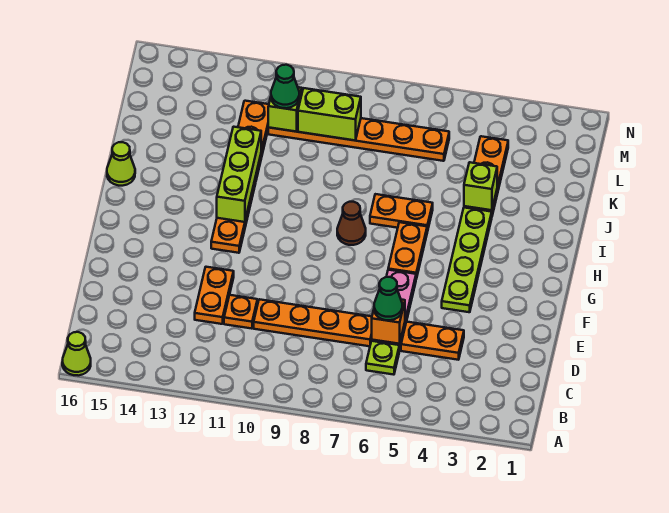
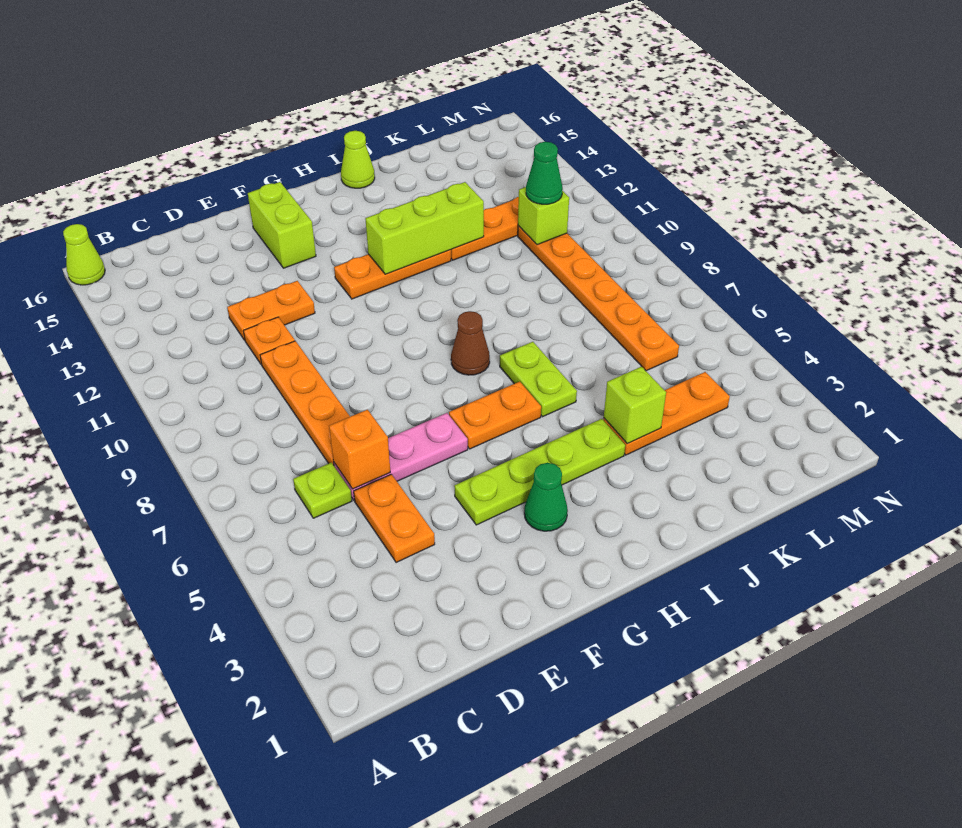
green cone D6 level 3 -> green cone G3 level 1
orange plate I6:I7 level 1 -> lime plate I6:I7 level 1
lime brick L9:L10 level 2 -> lime brick F14:F15 level 1

